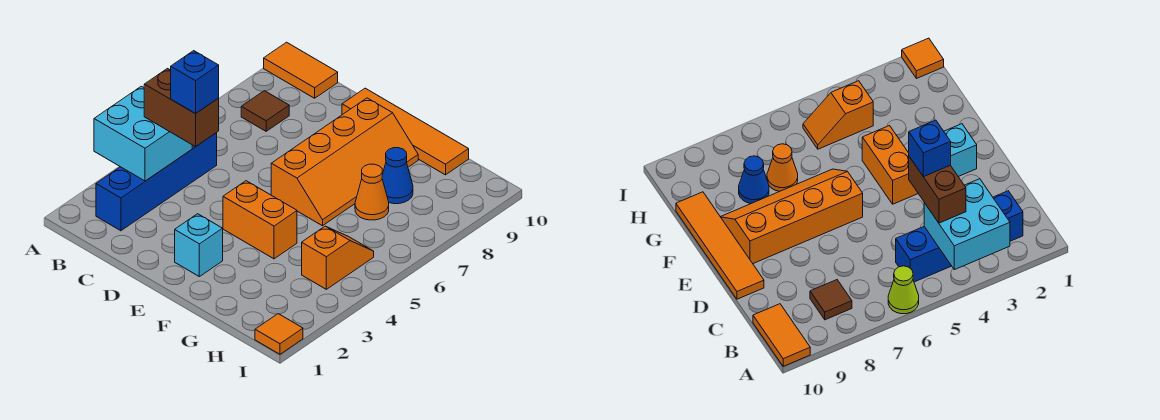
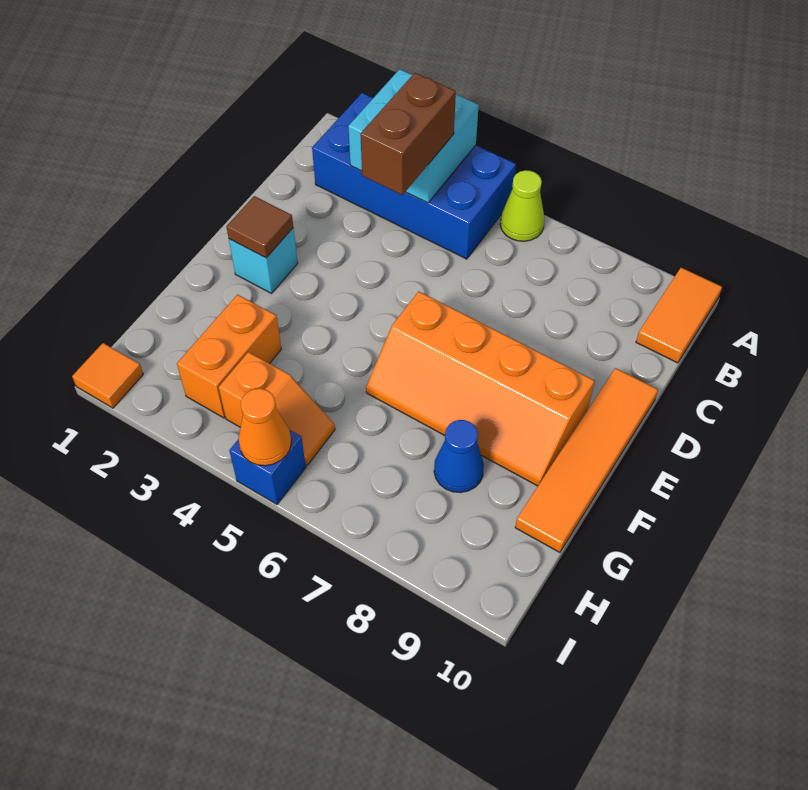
blue brick B2:B5 level 1 -> blue brick A2:B5 level 1
brown tile B8 level 1 -> brown tile E2 level 2
blue brick C4 level 4 -> blue brick I5 level 1
orange brick E4:F4 level 1 -> orange brick G3:H3 level 1
orange cone G7 level 1 -> orange cone I5 level 2

